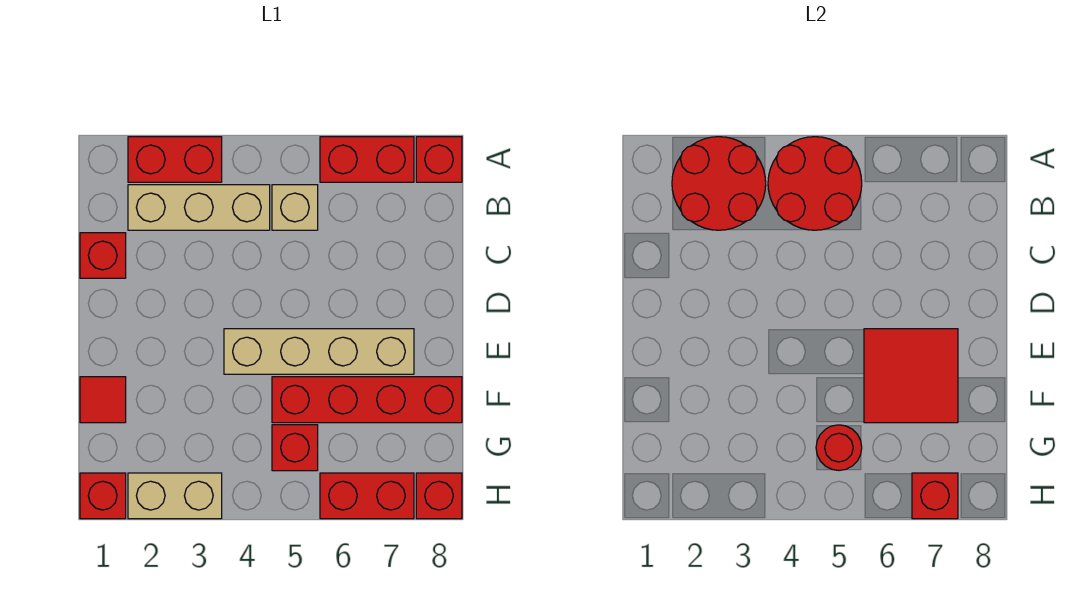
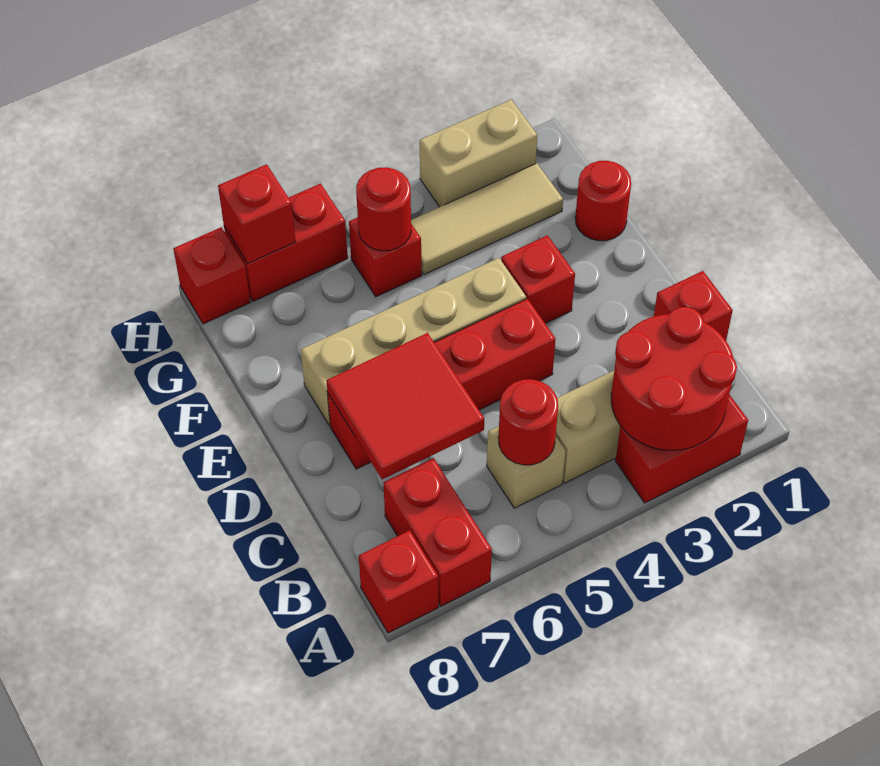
red round brick A4:B5 level 2 -> red round brick B5 level 2
red brick A6:A7 level 1 -> red brick A7:B7 level 1
red tile E6:F7 level 2 -> red tile C6:D7 level 2
red tile F1 level 1 -> red round brick F1 level 1
red brick F5:F8 level 1 -> red brick D4:D7 level 1
none -> tan tile G2:G4 level 1
red brick H1 level 1 -> red brick E3 level 1

